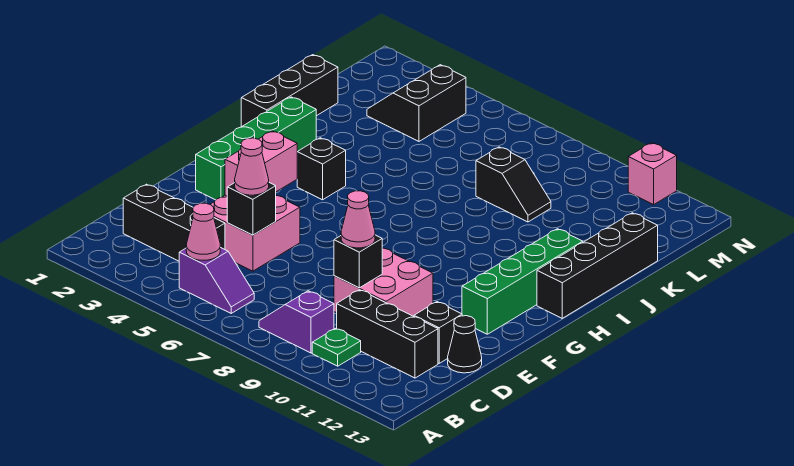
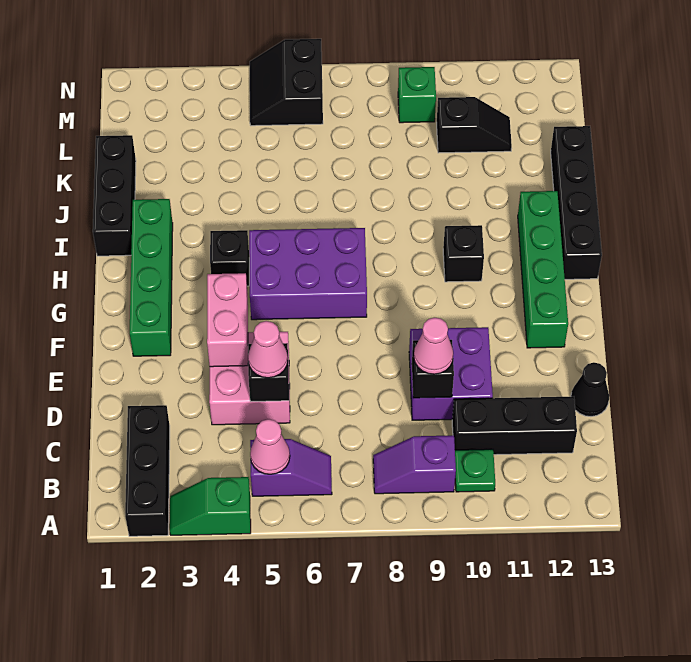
none -> green slope A3:A4 level 1 top 4
black brick C2:C4 level 1 -> black brick A2:C2 level 1
pink brick D9:E10 level 1 -> purple brick D9:E10 level 1
black brick D12 level 1 -> black brick H10 level 1
none -> purple brick G5:H7 level 1
black slope K8:K9 level 1 top 8 -> black slope L10:L11 level 1 top 10
black slope L3:M4 level 1 top 4 -> black slope M5:N6 level 1 top 6
none -> green brick M9 level 1
pink brick N11 level 1 -> none

